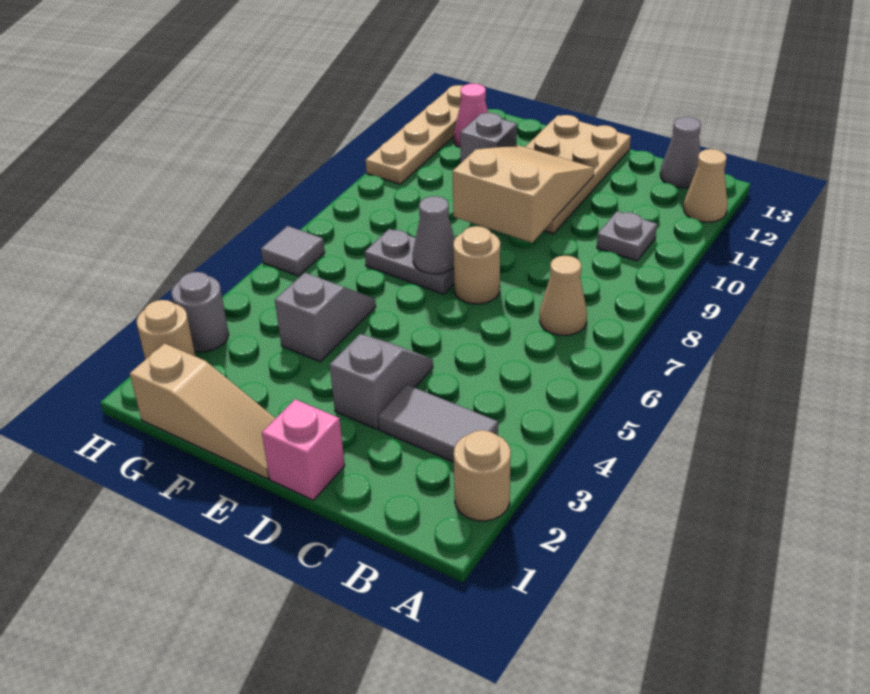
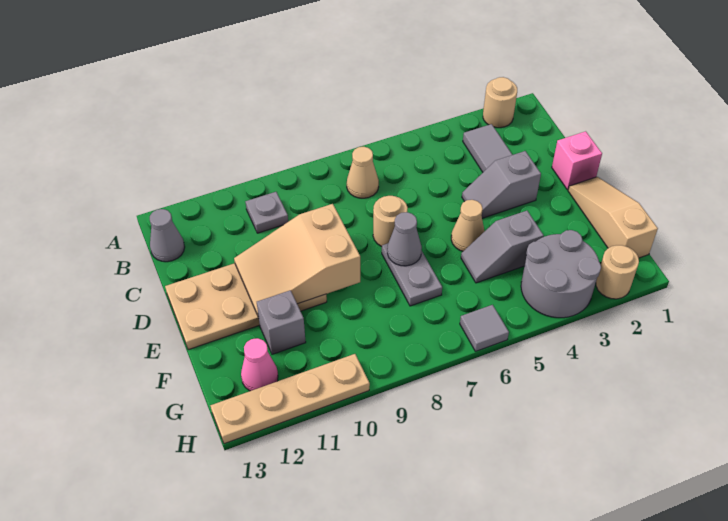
tan cone A12 level 1 -> tan cone E5 level 1
grey round brick H3 level 1 -> grey round brick G3:H4 level 1

